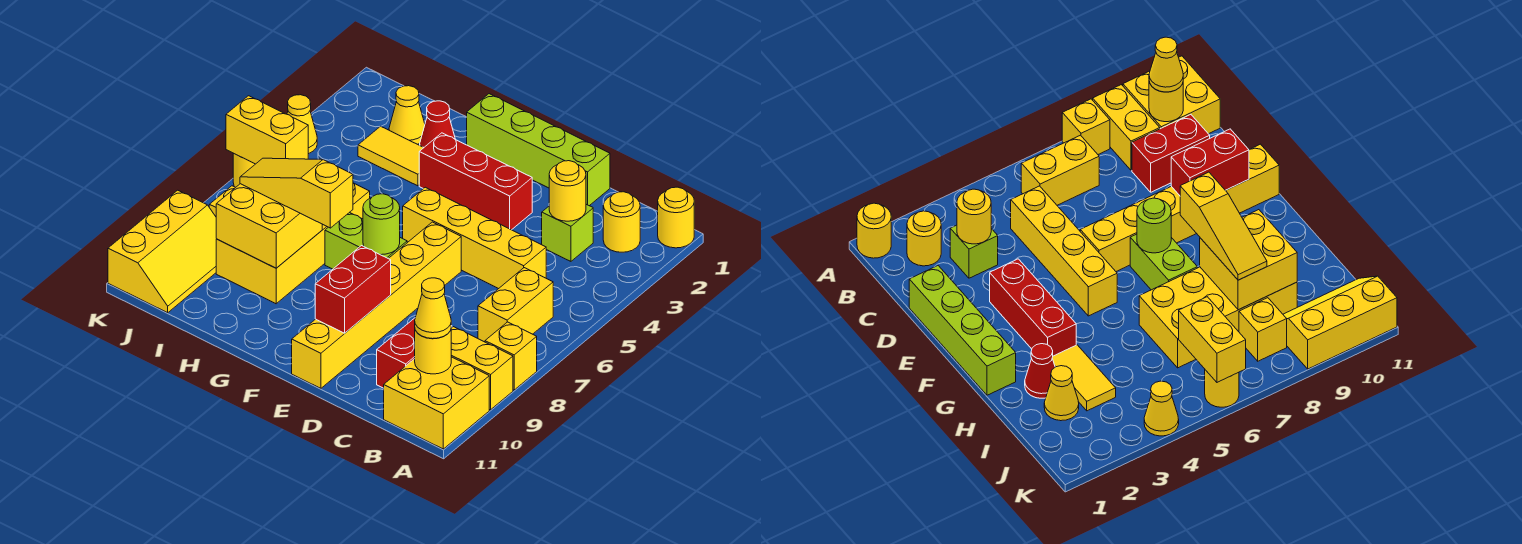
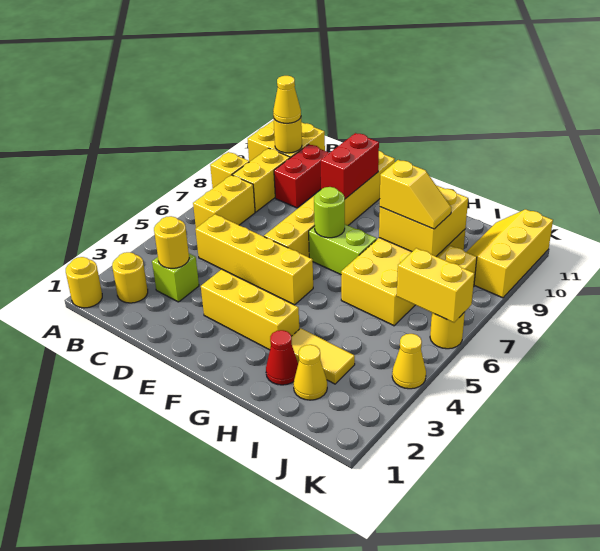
yellow brick A9:B9 level 1 -> yellow brick B8:B9 level 1
lime brick D1:G1 level 1 -> none
red brick E3:G3 level 1 -> yellow brick E3:G3 level 1
yellow slope G8:I8 level 3 top G -> yellow slope H8:I8 level 3 top H

